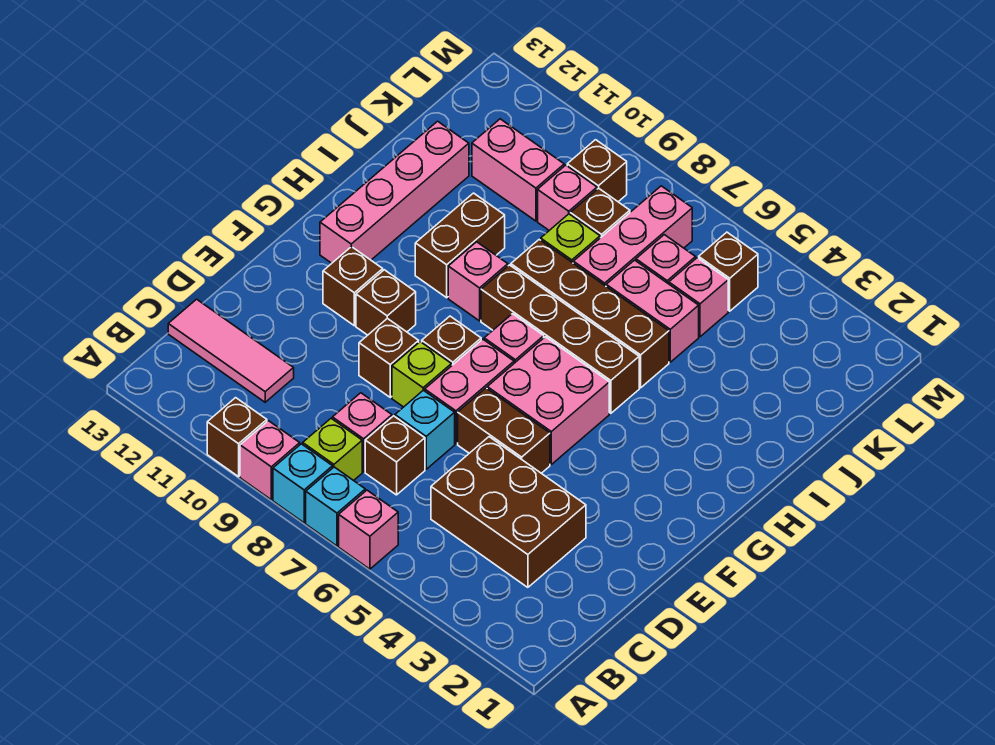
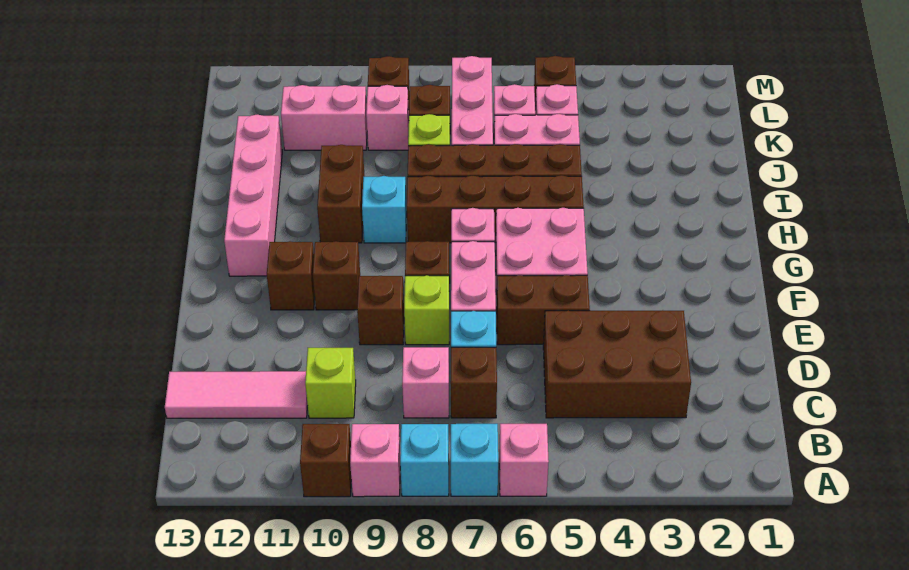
lime brick B8 level 1 -> lime brick C10 level 1
pink brick H9 level 1 -> cyan brick H9 level 1

